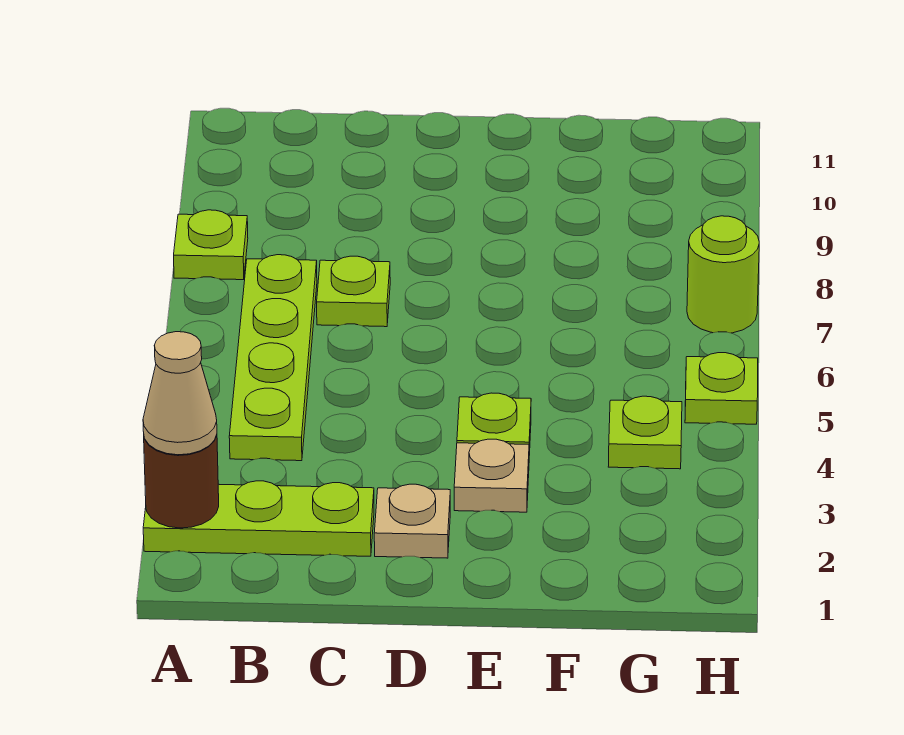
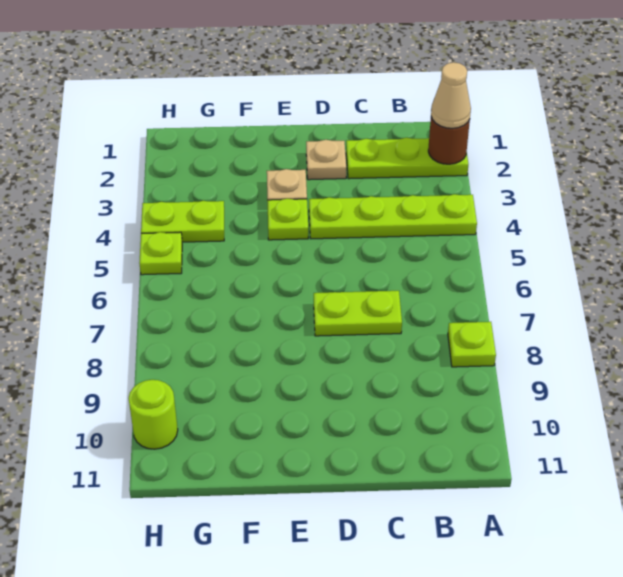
lime plate B4:B7 level 1 -> lime plate A4:D4 level 1
lime plate C7 level 1 -> lime plate C7:D7 level 1
lime plate G4 level 1 -> lime plate G4:H4 level 1
lime round brick H7 level 1 -> lime round brick H10 level 1

